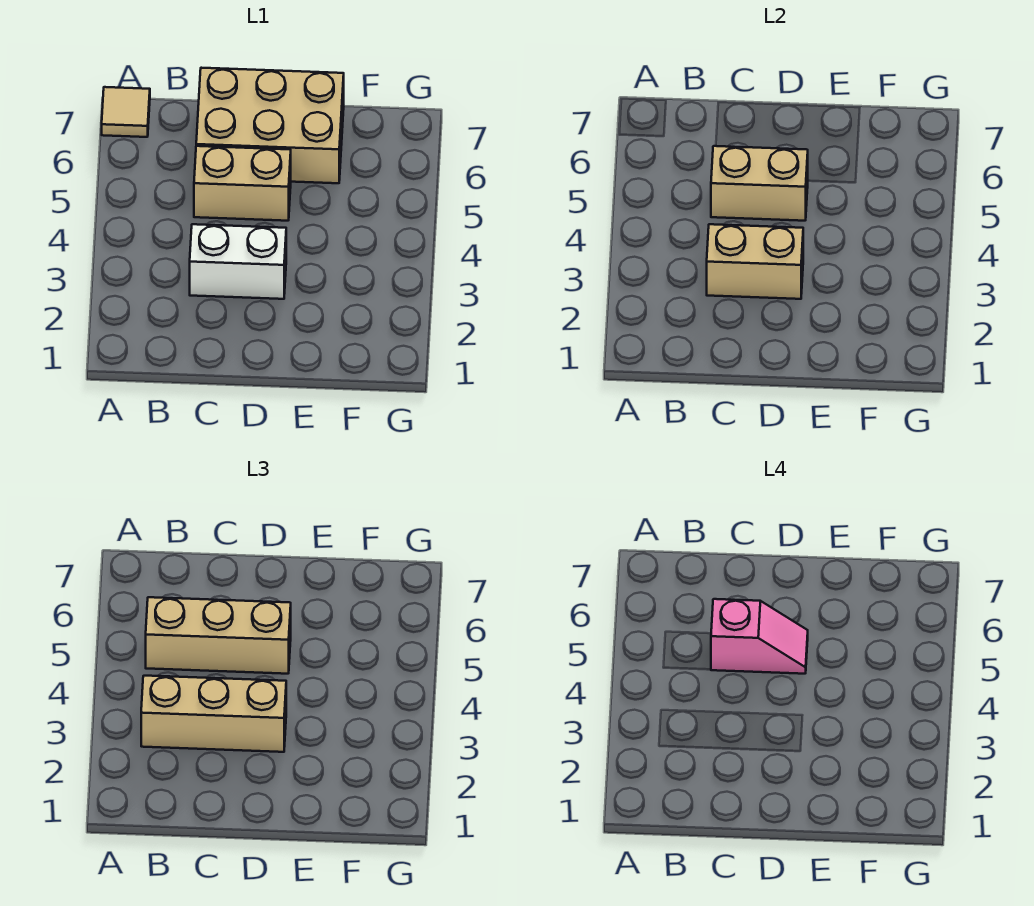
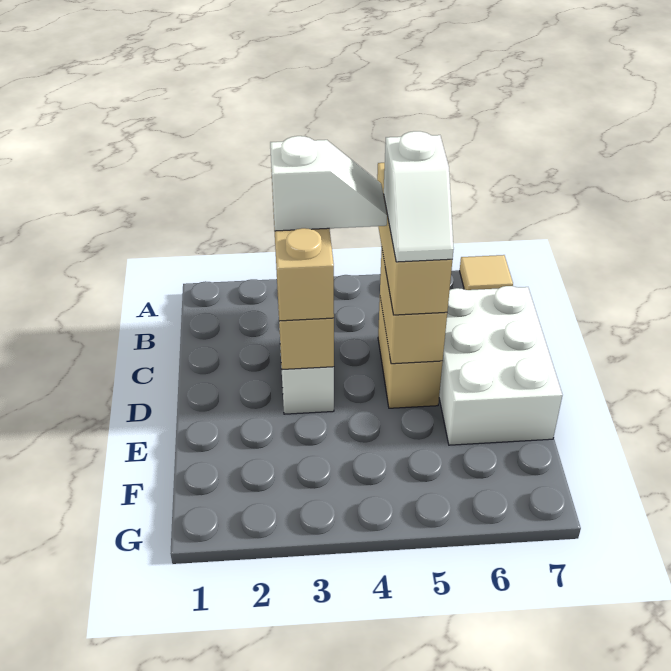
none -> white slope C3:C4 level 4 top 3
pink slope C5:D5 level 4 top C -> white slope C5:D5 level 4 top C
tan brick C6:E7 level 1 -> white brick C6:E7 level 1

